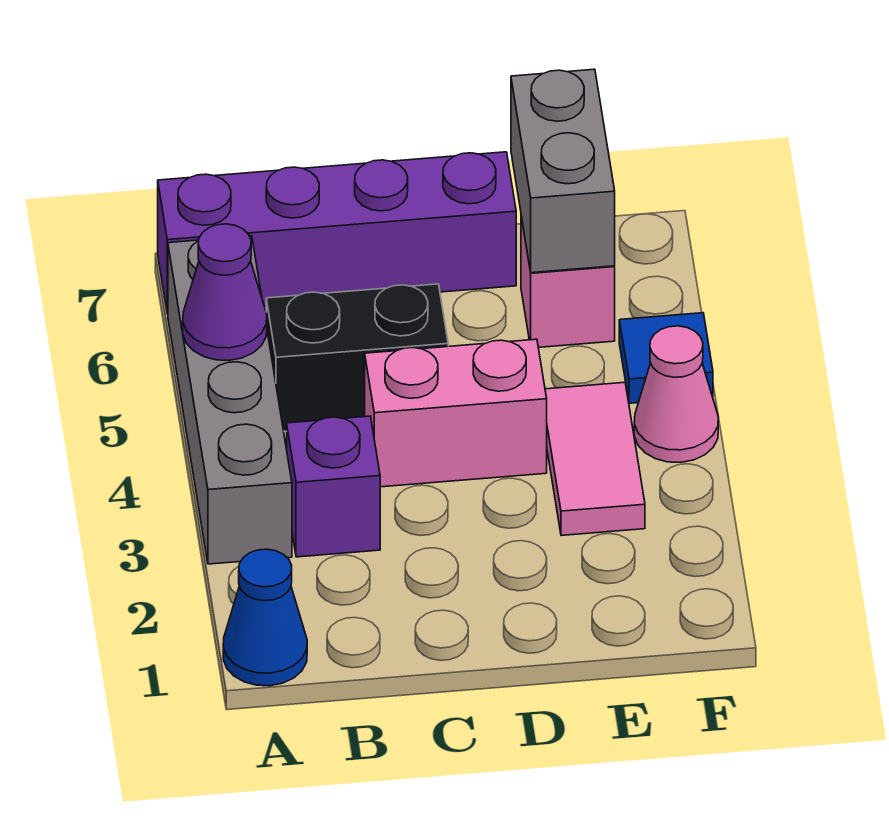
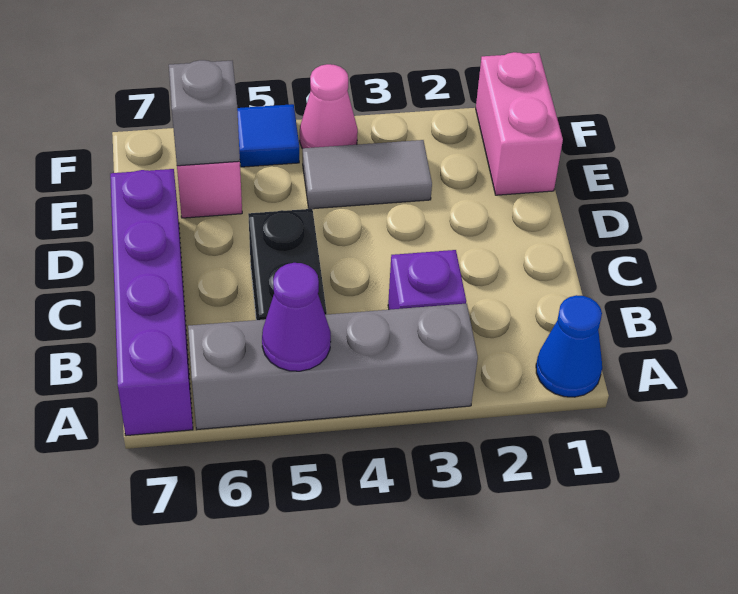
pink brick C4:D4 level 1 -> pink brick E1:F1 level 1
pink tile E3:E4 level 1 -> grey tile E3:E4 level 1
grey brick E6:E7 level 2 -> grey brick E6 level 2

